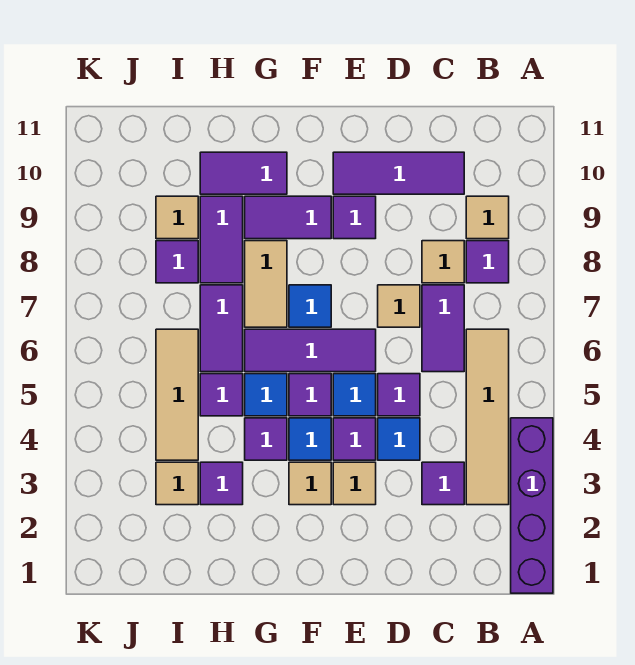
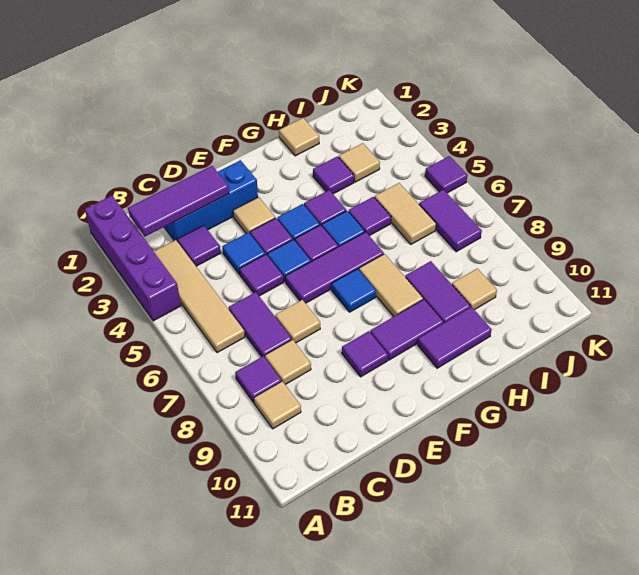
none -> blue brick C2:E2 level 1
purple tile C10:E10 level 1 -> purple tile B2:D2 level 2
tan tile F3 level 1 -> tan tile H1 level 1
purple tile H6:H7 level 1 -> purple tile J6:J7 level 1
tan tile I4:I6 level 1 -> tan tile I5:I6 level 1
purple tile I8 level 1 -> purple tile K5 level 1

